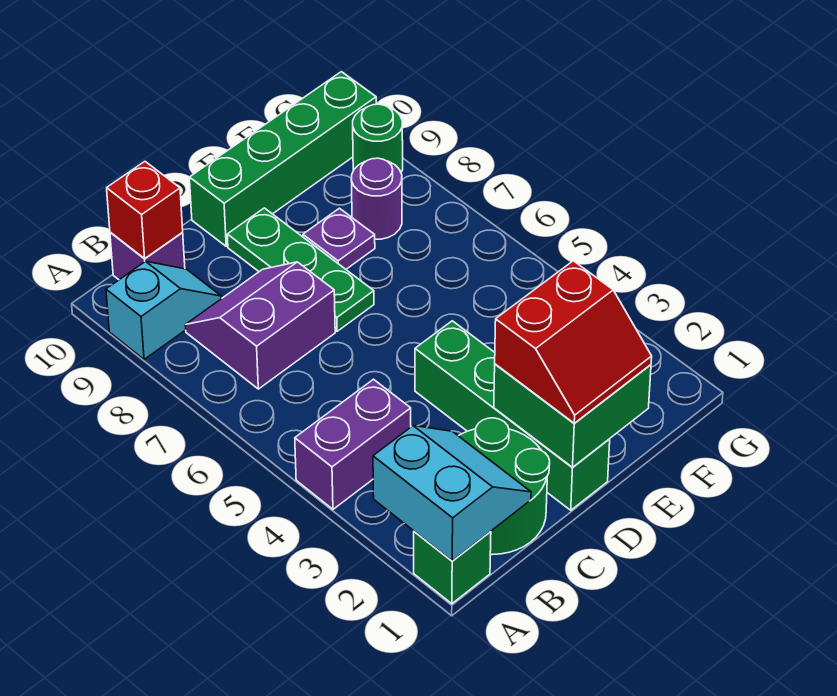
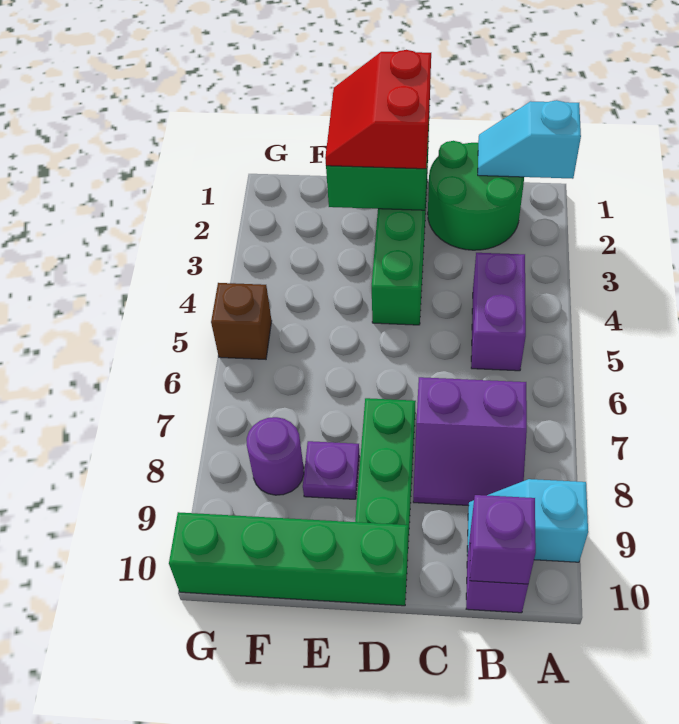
green brick A1 level 1 -> none
cyan slope A1:B2 level 2 top A -> cyan slope A1:B1 level 2 top A
purple brick A4:B4 level 1 -> purple brick B4:B5 level 1
red brick B10 level 2 -> purple brick B10 level 2
red slope D1:E2 level 3 top 2 -> red slope D1:E2 level 3 top D
none -> brown brick G5 level 1
green round brick G9 level 1 -> none

